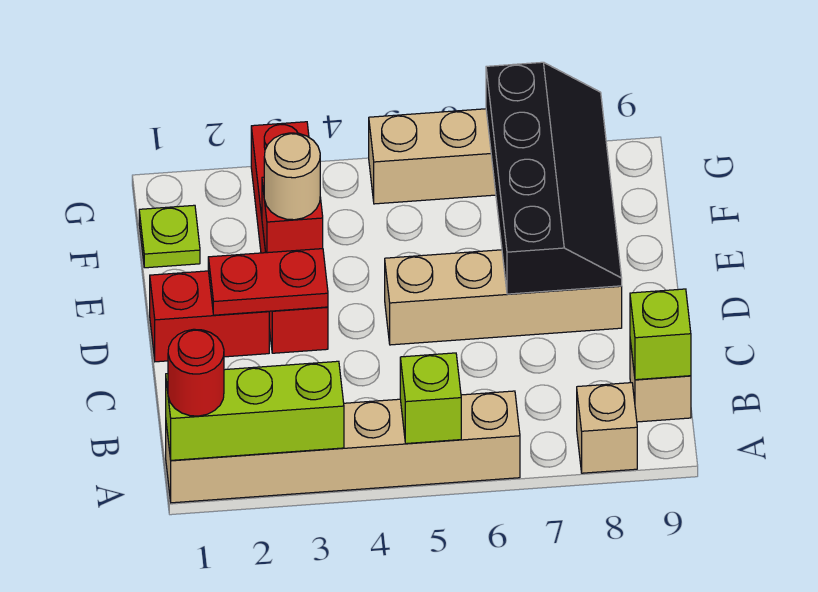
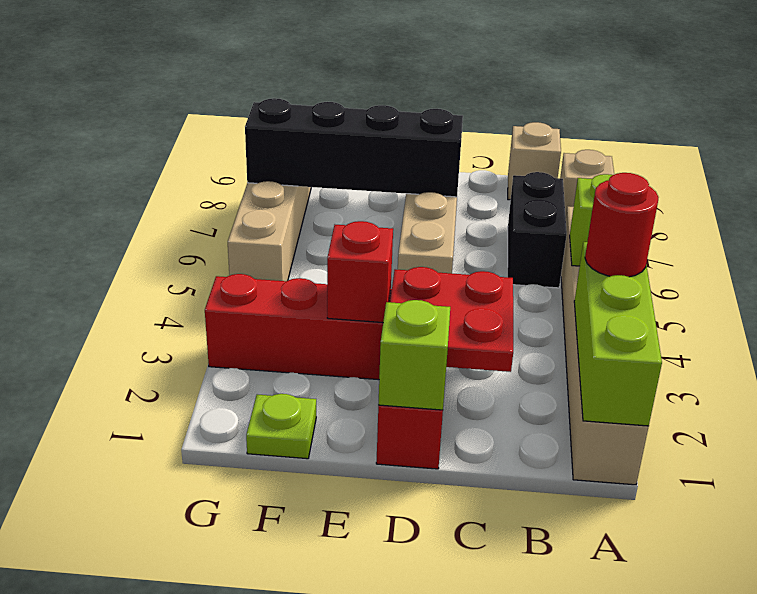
red round brick A1 level 3 -> red round brick A3 level 3
none -> black brick B6:B7 level 1
lime brick B9 level 2 -> lime brick D1 level 2
red plate D2:D3 level 2 -> red plate C2:D3 level 2
tan round brick E3 level 3 -> none

